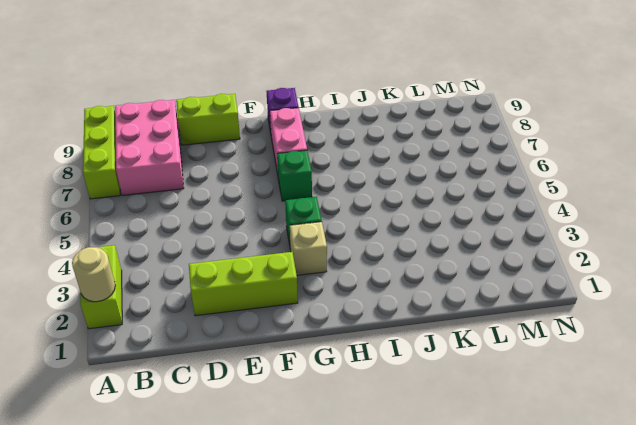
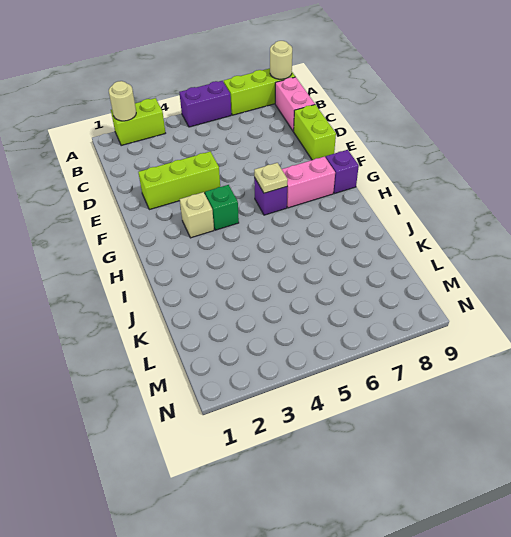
none -> purple brick A5:A6 level 1
none -> tan round brick A9 level 2
pink brick B7:C9 level 1 -> pink brick B9:C9 level 1
lime brick D2:F2 level 1 -> lime brick E2:E4 level 1
green brick G6 level 1 -> purple brick G6 level 1
none -> tan plate G6 level 2

